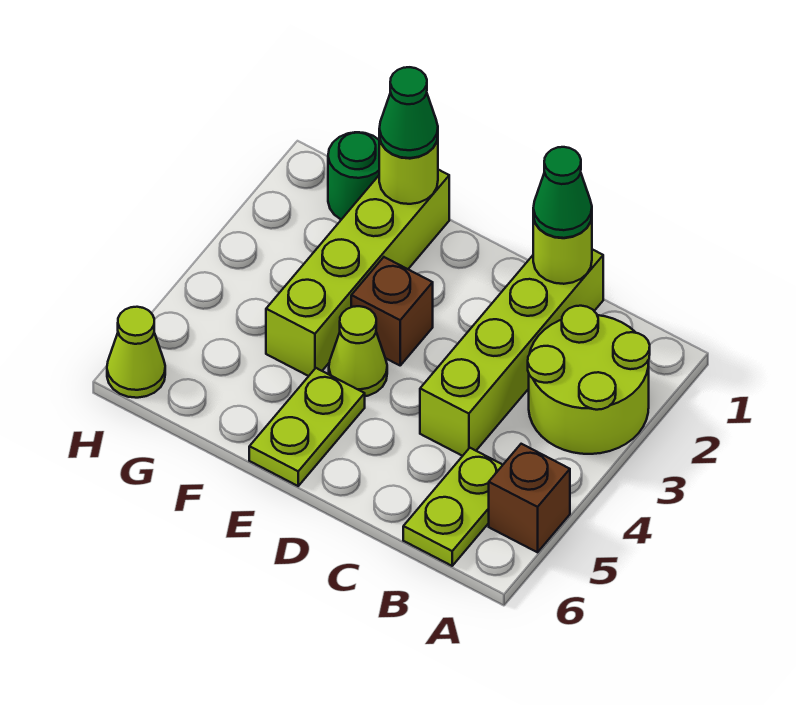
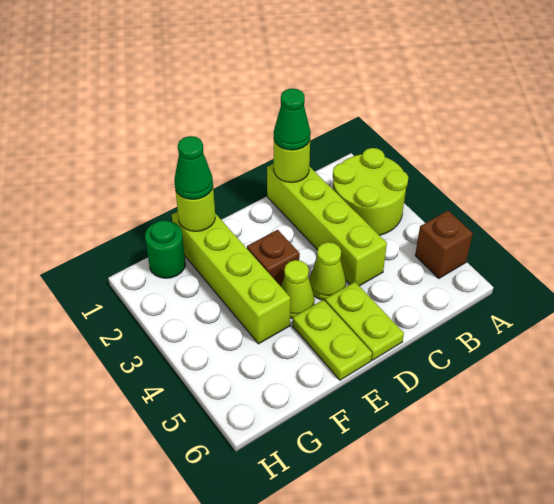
lime plate B5:B6 level 1 -> lime plate D5:D6 level 1
lime cone H6 level 1 -> lime cone D4 level 1

